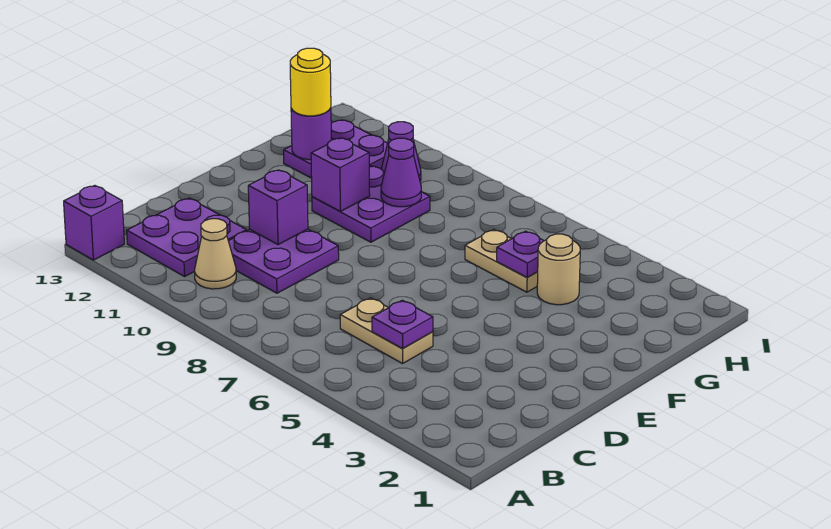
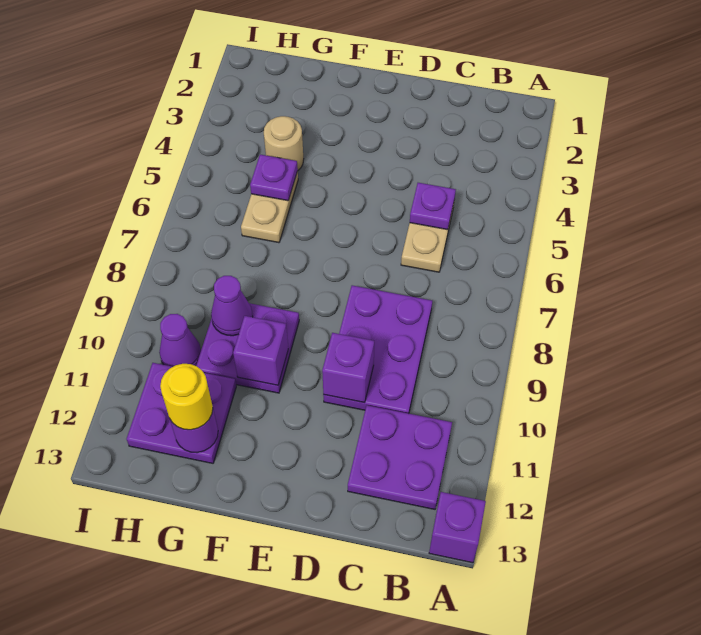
tan cone B10 level 1 -> none
purple plate C9:D10 level 1 -> purple plate C8:D10 level 1

